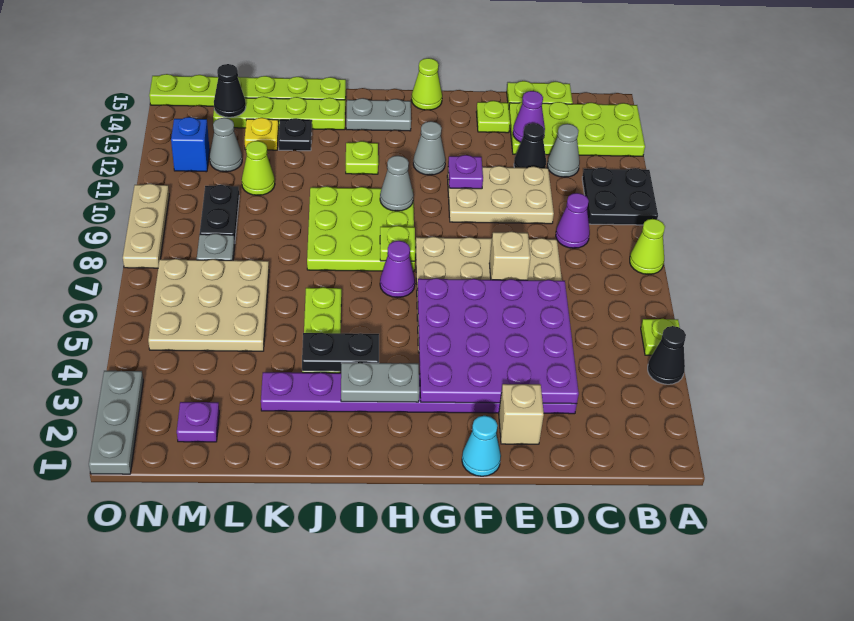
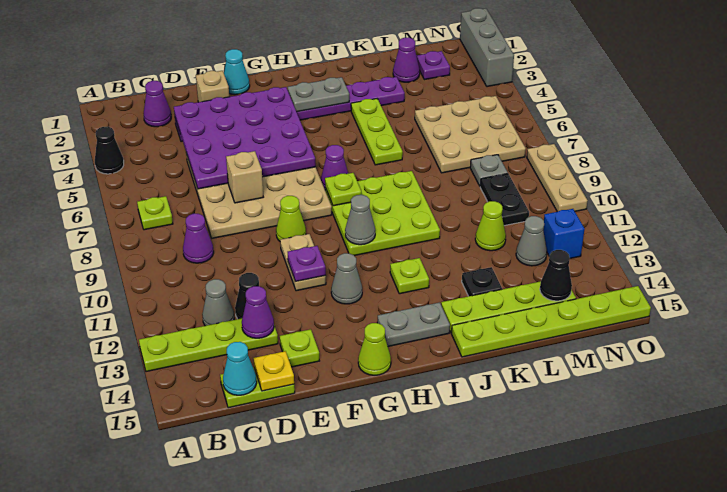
lime plate A5 level 1 -> lime plate B7 level 1
lime cone A8 level 1 -> lime cone F9 level 1
black plate A10:B11 level 1 -> none
lime plate A13:D14 level 1 -> lime plate A13:D13 level 1
none -> purple cone C2 level 1
none -> cyan cone C15 level 2
tan plate D10:F11 level 1 -> tan plate F10:F11 level 1
black plate I4:J4 level 2 -> none
none -> purple cone L2 level 1
yellow plate L13 level 1 -> yellow plate D15 level 2
grey plate O1:O3 level 1 -> grey brick O1:O3 level 1

